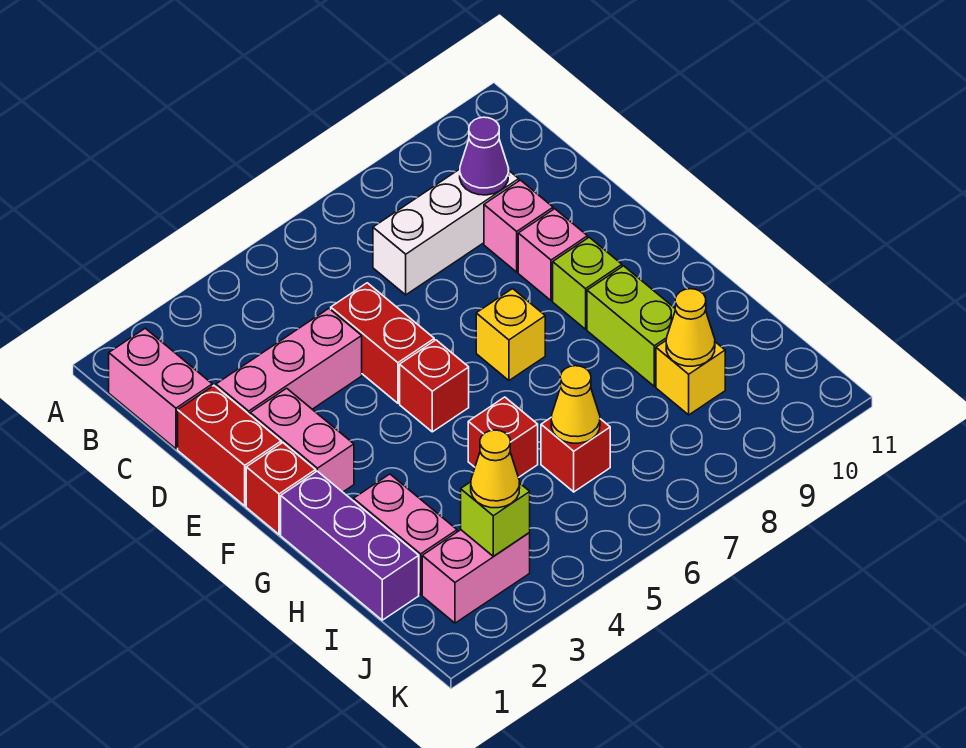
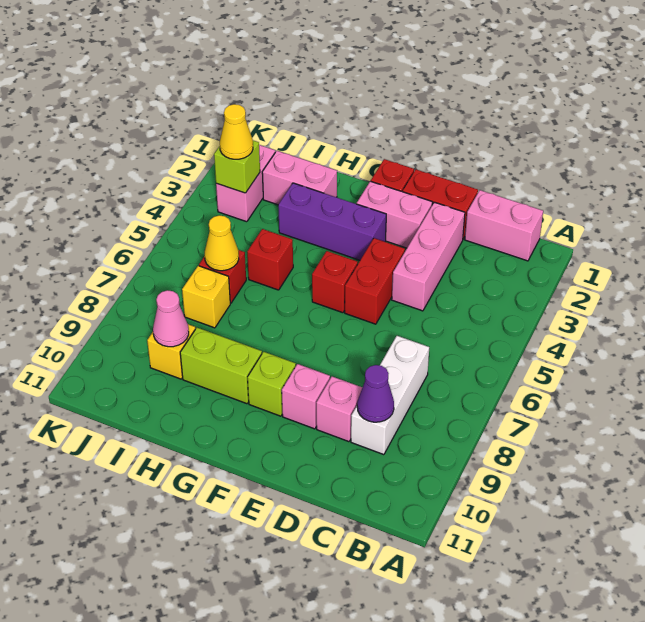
red brick D5:E5 level 1 -> red brick E4:E5 level 1
yellow brick F7 level 1 -> yellow brick I7 level 1
purple brick G1:I1 level 1 -> purple brick F3:H3 level 1
yellow cone I9 level 2 -> pink cone I9 level 2

